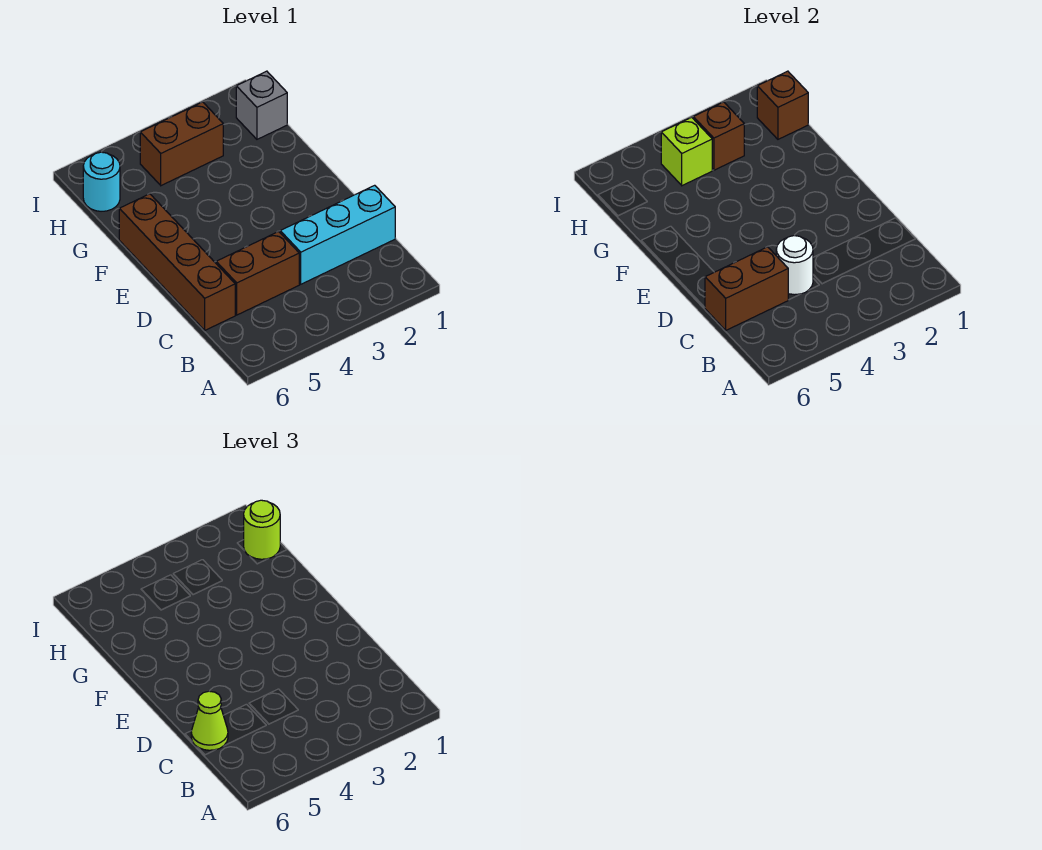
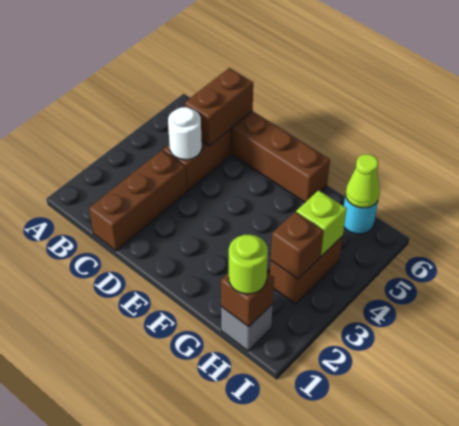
cyan brick C1:C3 level 1 -> brown brick C1:C3 level 1
lime cone C6 level 3 -> lime cone H6 level 2

